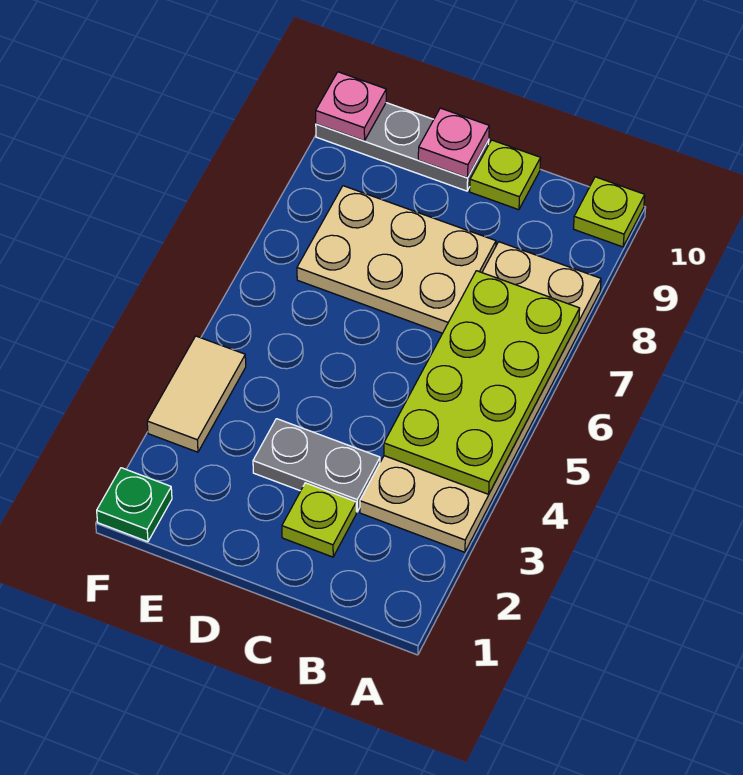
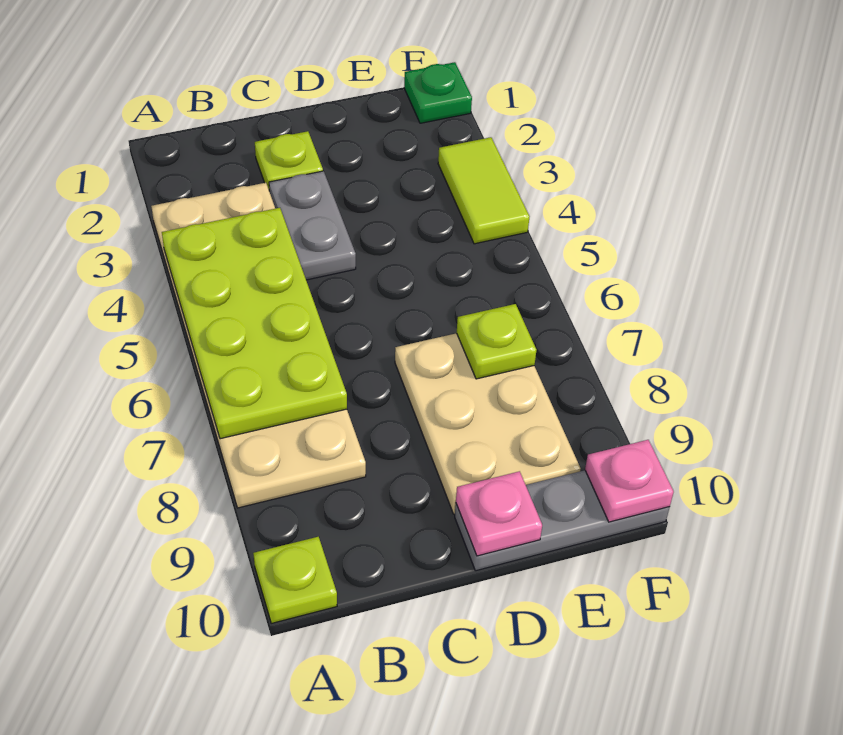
grey plate C3:D3 level 1 -> grey plate C3:C4 level 1
tan plate C7:E8 level 1 -> tan plate D7:E9 level 1
lime plate C10 level 1 -> lime plate E7 level 2
tan tile F3:F4 level 1 -> lime tile F3:F4 level 1

